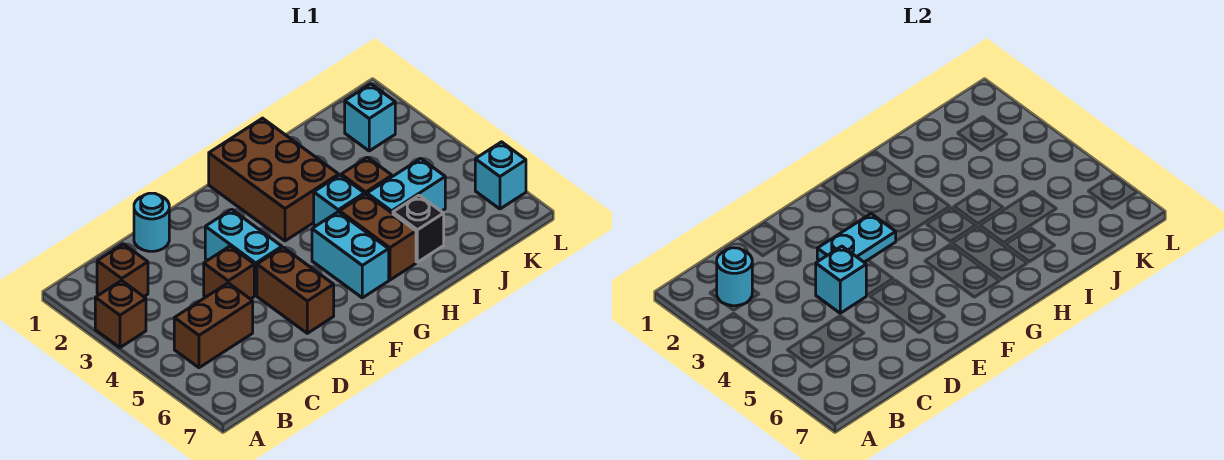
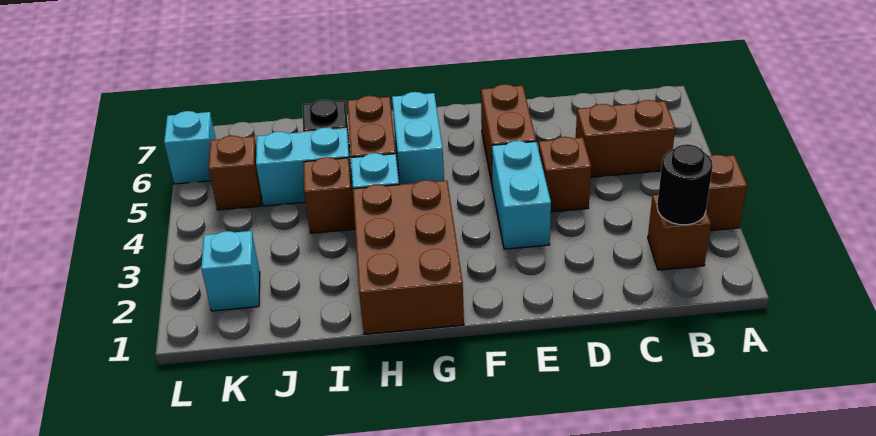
cyan round brick B2 level 2 -> black round brick B2 level 2
cyan round brick D1 level 1 -> none
cyan brick D4 level 2 -> none
cyan plate E3:F3 level 2 -> none
none -> brown brick K5 level 1

